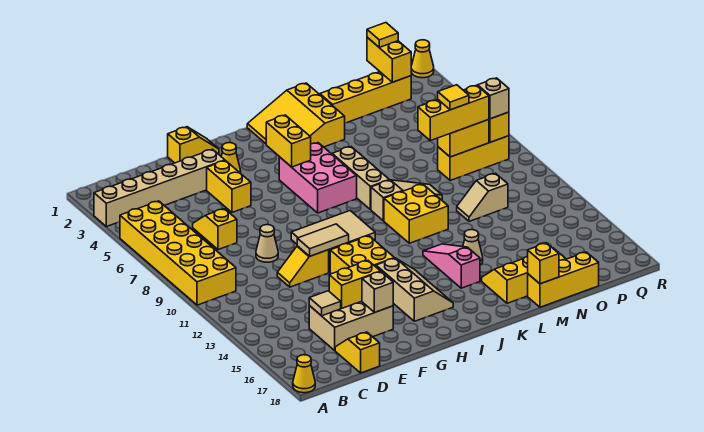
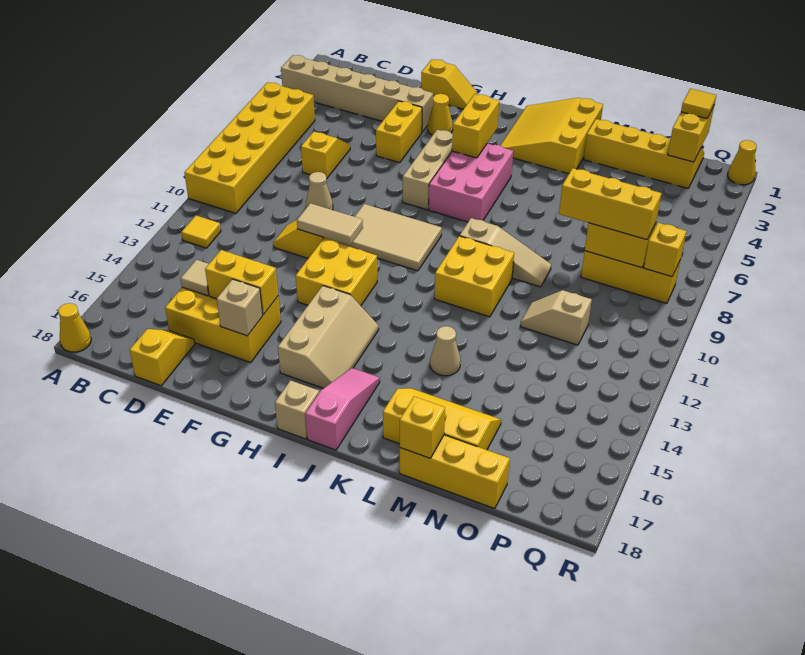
tan brick D15:F16 level 1 -> yellow brick D15:F16 level 1
tan brick K6:K8 level 1 -> tan brick H5:H7 level 1
pink slope K13:K15 level 1 top 15 -> pink slope J16:J18 level 1 top 18
yellow tile O8 level 4 -> yellow tile B12 level 1
tan brick Q8 level 3 -> tan brick I18 level 1

